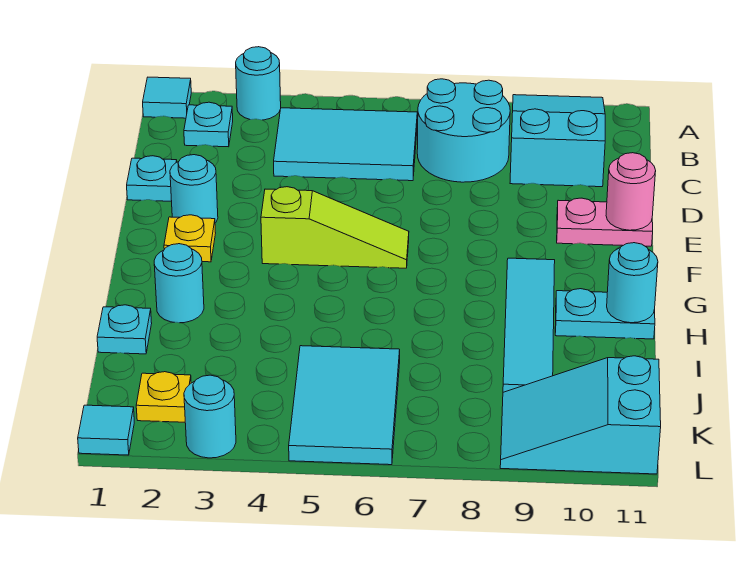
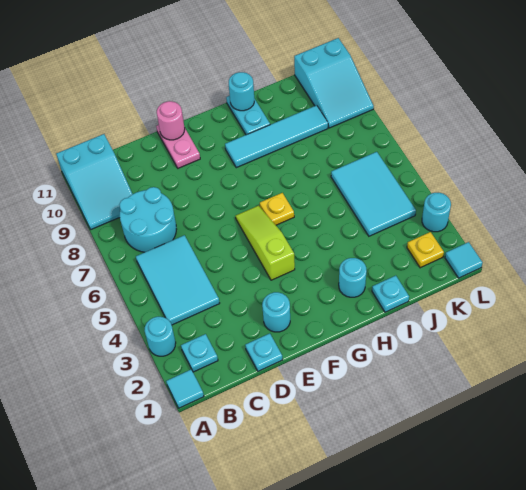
cyan slope A9:C10 level 1 top C -> cyan slope A9:B11 level 1 top 11
yellow plate F2 level 1 -> yellow plate G6 level 1
cyan tile J5:L6 level 1 -> cyan tile J4:K6 level 1

